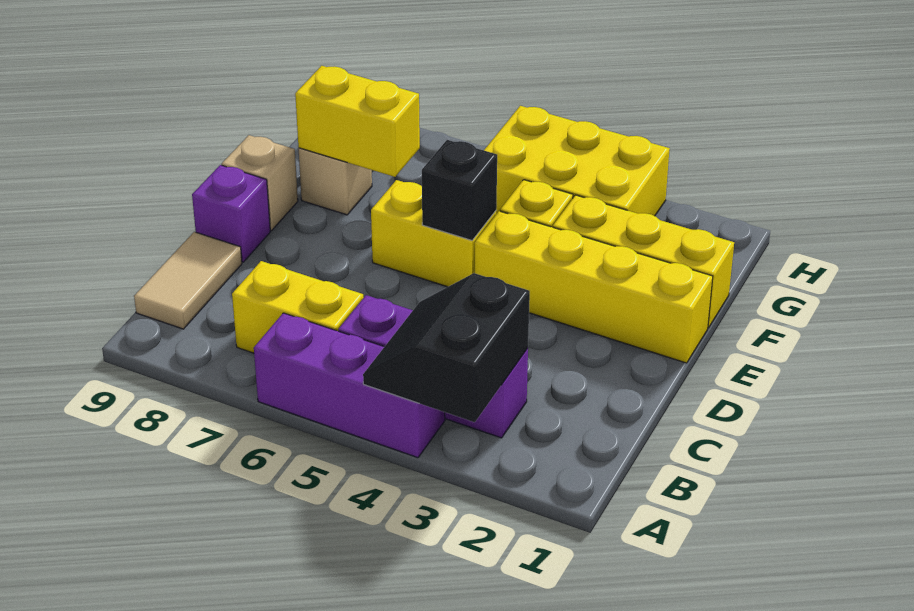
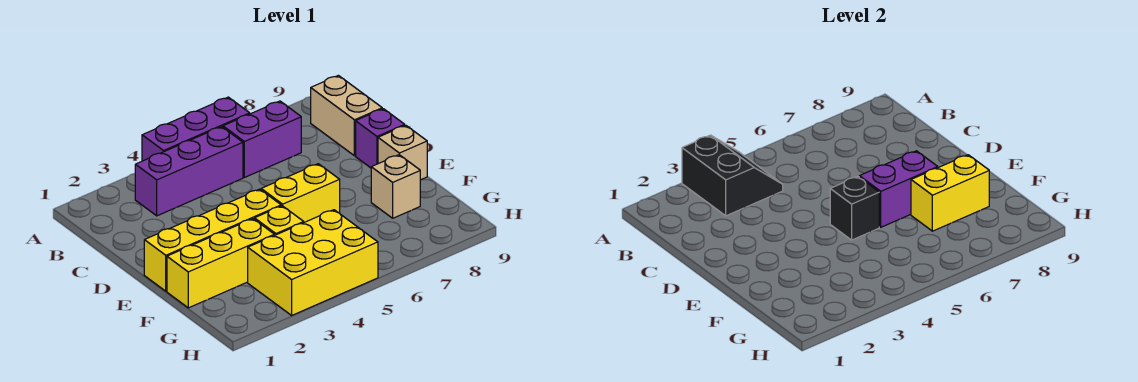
yellow brick B6:B7 level 1 -> purple brick B6:B7 level 1
tan tile B9:C9 level 1 -> tan brick B9:C9 level 1
none -> purple brick E6:E7 level 2

